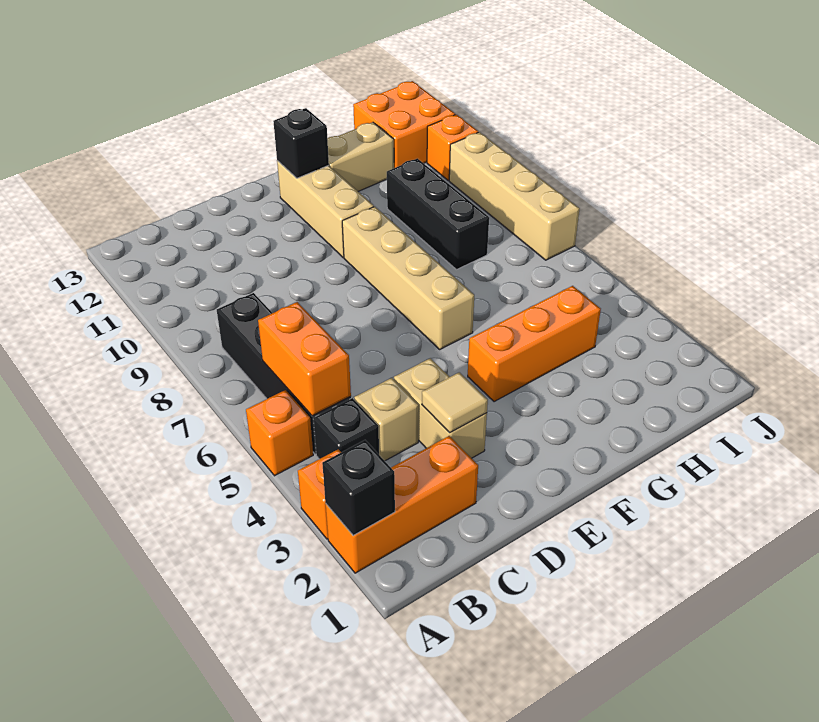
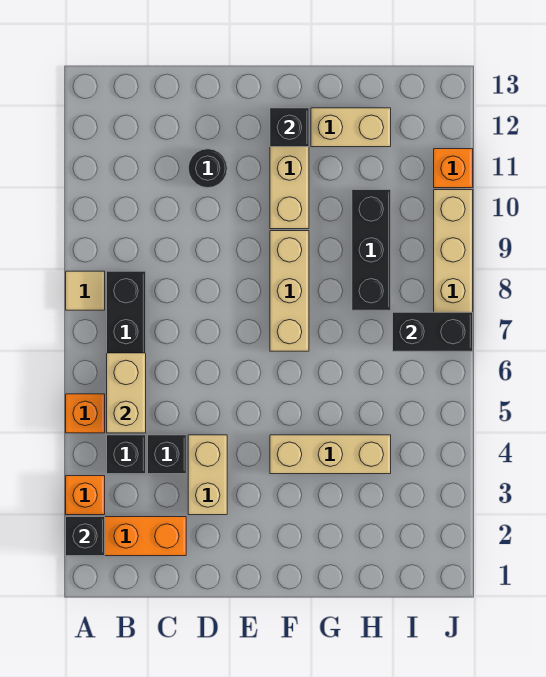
orange brick B5:B6 level 2 -> tan brick B5:B6 level 2
tan brick C4 level 1 -> black brick C4 level 1
tan tile D3 level 2 -> tan tile A8 level 1
none -> black round brick D11 level 1
orange brick F4:H4 level 1 -> tan brick F4:H4 level 1
tan brick F6:F9 level 1 -> tan brick F7:F9 level 1
none -> black brick I7:J7 level 2
orange brick I12:J13 level 1 -> none

